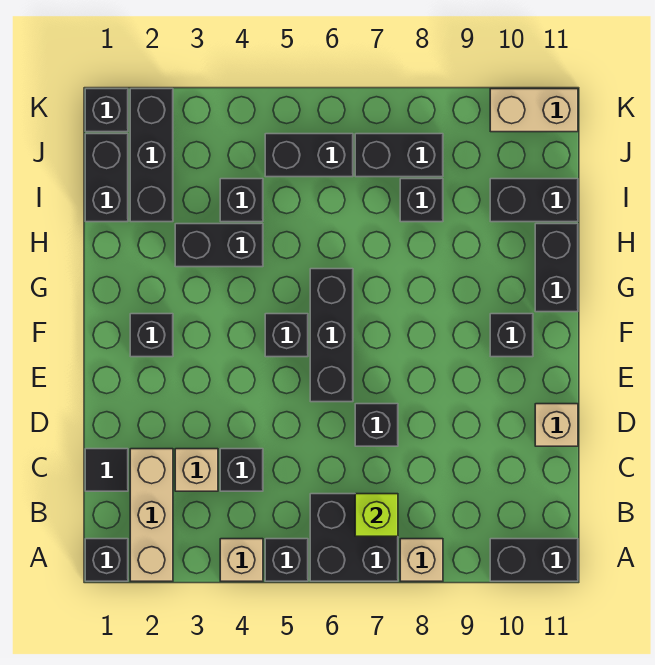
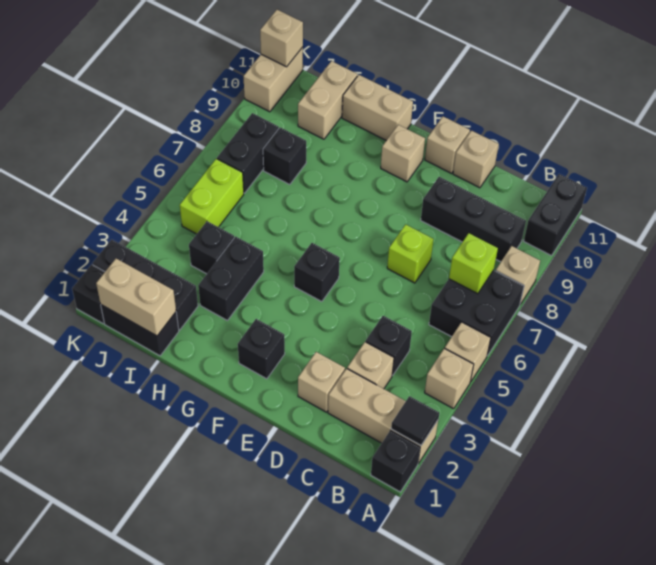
black brick A5 level 1 -> tan brick A5 level 1
black tile C1 level 1 -> black tile A2 level 2
none -> tan brick D2 level 1
black brick D7 level 1 -> lime brick D7 level 1
black brick E6:G6 level 1 -> black brick B9:D9 level 1
none -> tan brick E11 level 1
black brick F10 level 1 -> tan brick F10 level 1
black brick G11:H11 level 1 -> tan brick G11:H11 level 1
none -> tan brick I1:J1 level 2
black brick I10:I11 level 1 -> tan brick I10:I11 level 1
black brick J5:J6 level 1 -> lime brick J5:J6 level 1
none -> tan brick K11 level 2

